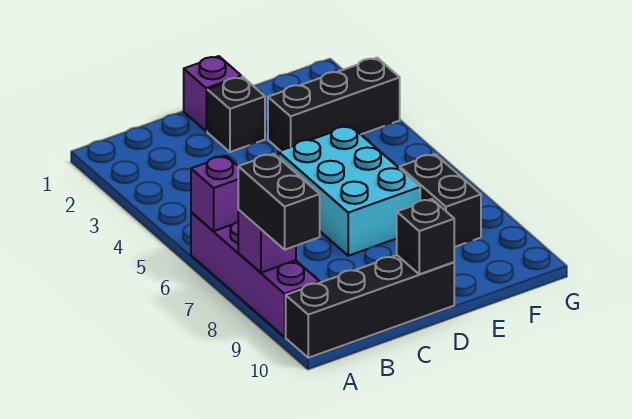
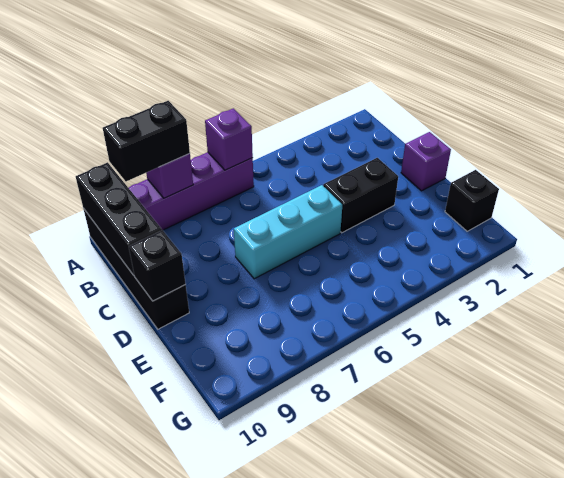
black brick D2 level 1 -> black brick F1 level 1
cyan brick D5:E7 level 1 -> cyan brick D5:D7 level 1
black brick E3:G3 level 1 -> black brick A10:C10 level 2
black brick F7:F8 level 1 -> black brick D3:D4 level 1

